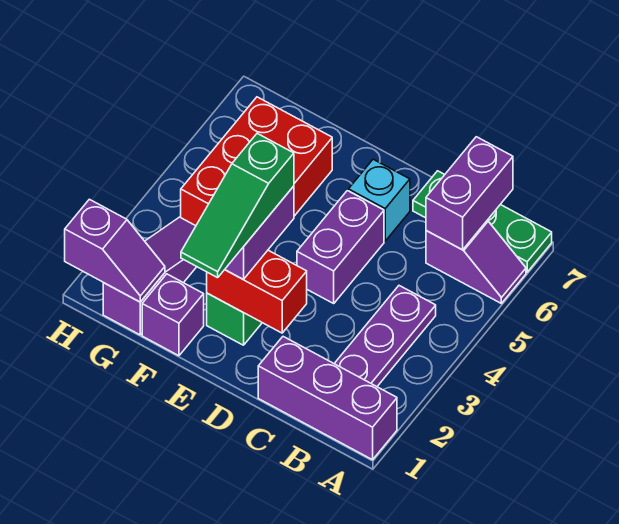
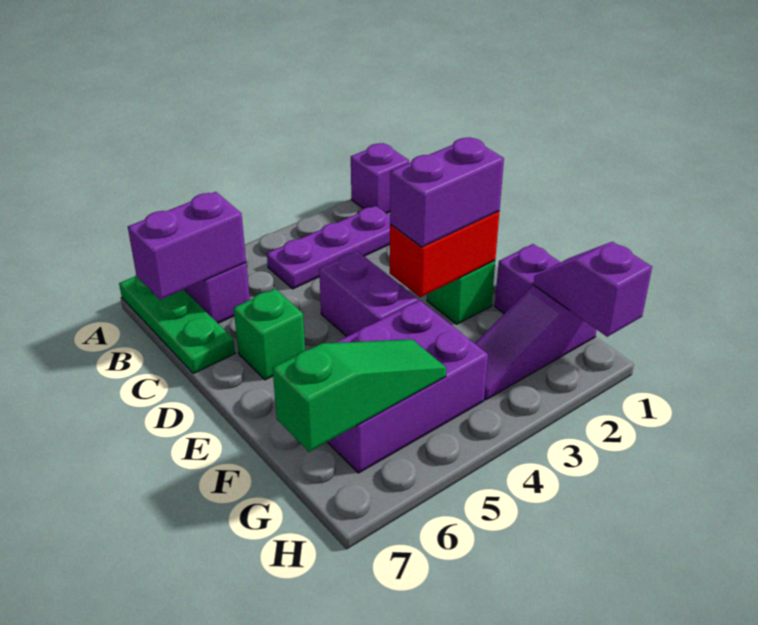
purple brick A1:C1 level 1 -> purple brick A1 level 1
red brick D2:E2 level 2 -> red brick E2:E3 level 2
purple brick D4:D5 level 1 -> purple brick D4:E4 level 1
cyan brick D6 level 1 -> green brick D6 level 1
green slope E1:E3 level 4 top 3 -> green slope G5:G7 level 2 top 7
red brick F4:G6 level 1 -> purple brick F4:G6 level 1

